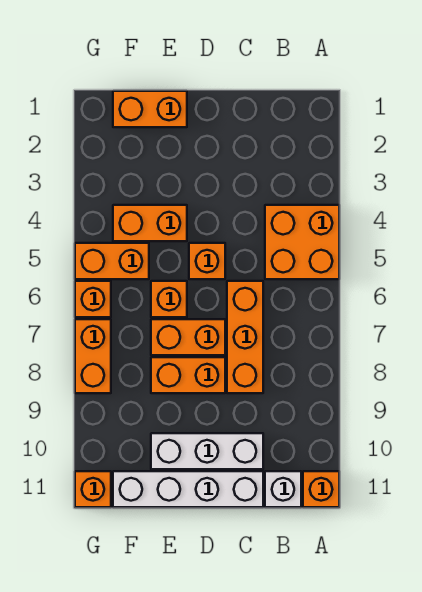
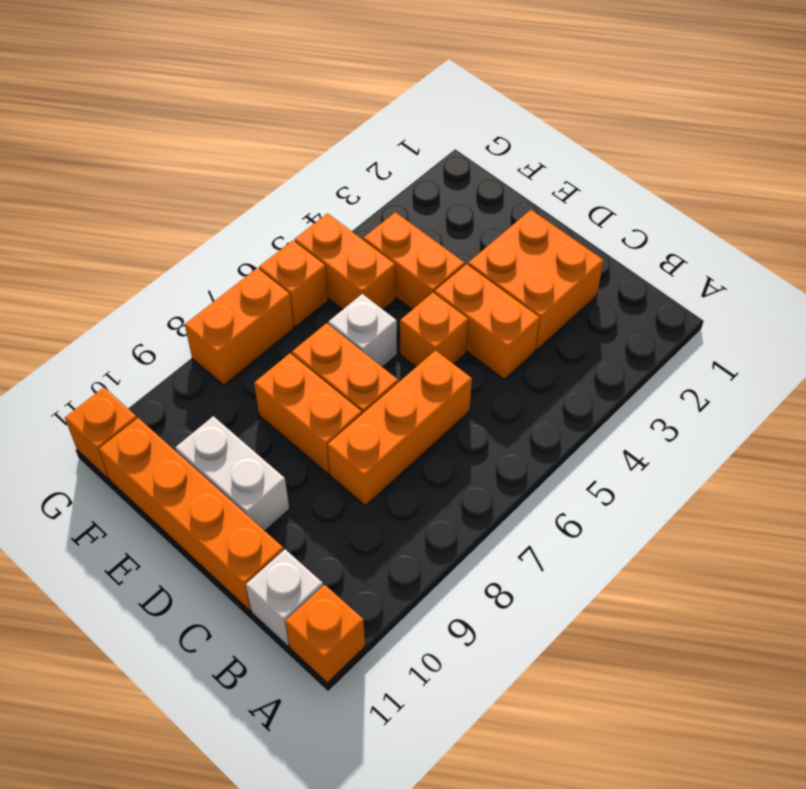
orange brick A4:B5 level 1 -> orange brick C2:D3 level 1
white brick C10:E10 level 1 -> white brick D10:E10 level 1
white brick C11:F11 level 1 -> orange brick C11:F11 level 1
orange brick E1:F1 level 1 -> orange brick C4:D4 level 1
orange brick E6 level 1 -> white brick E6 level 1

